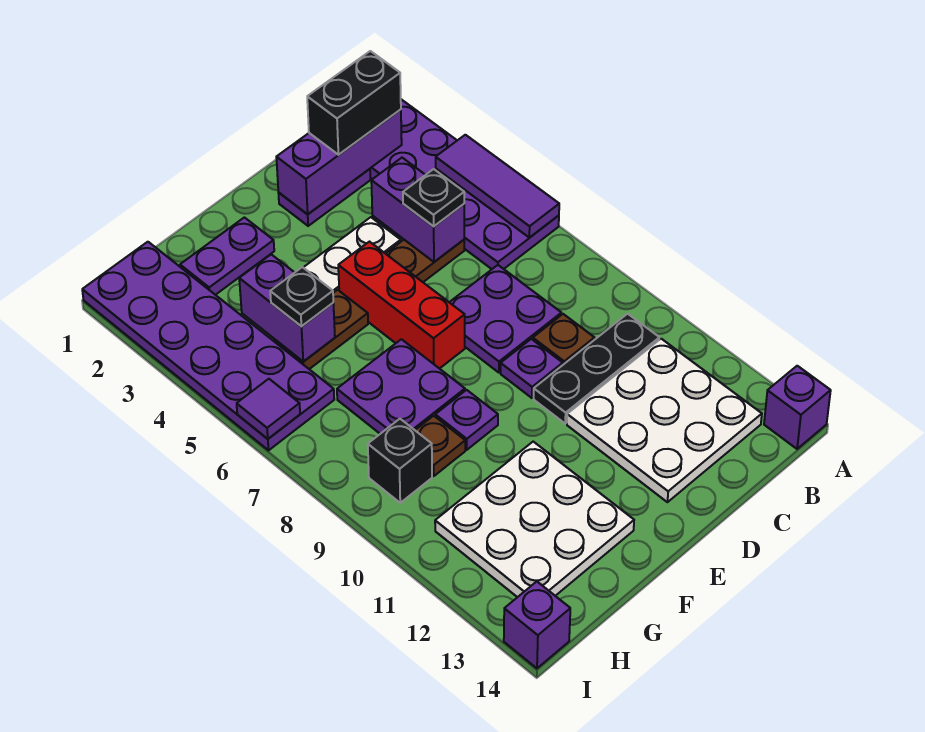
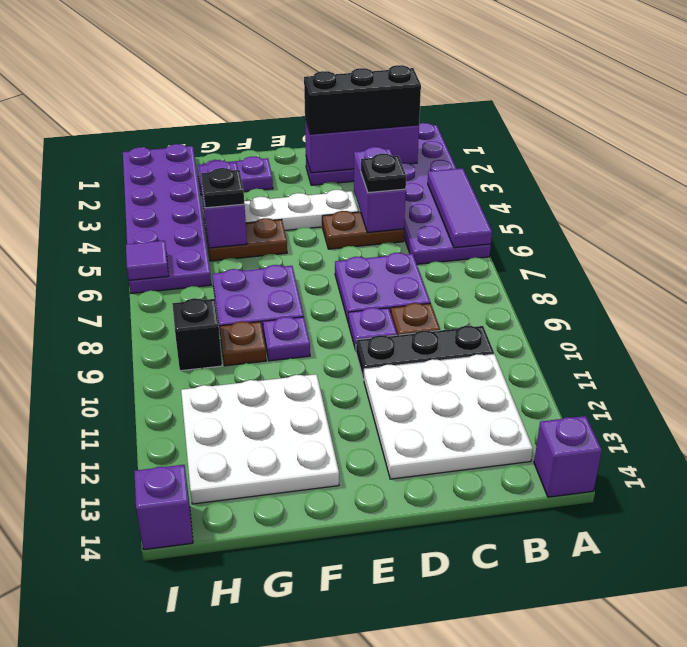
black brick B2:C2 level 3 -> black brick B2:D2 level 3
red brick E5:E7 level 1 -> none

